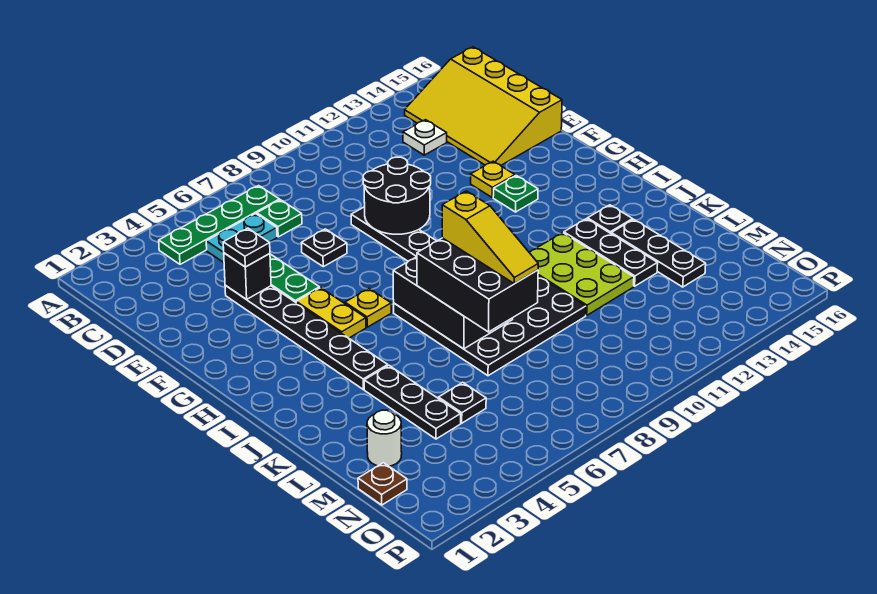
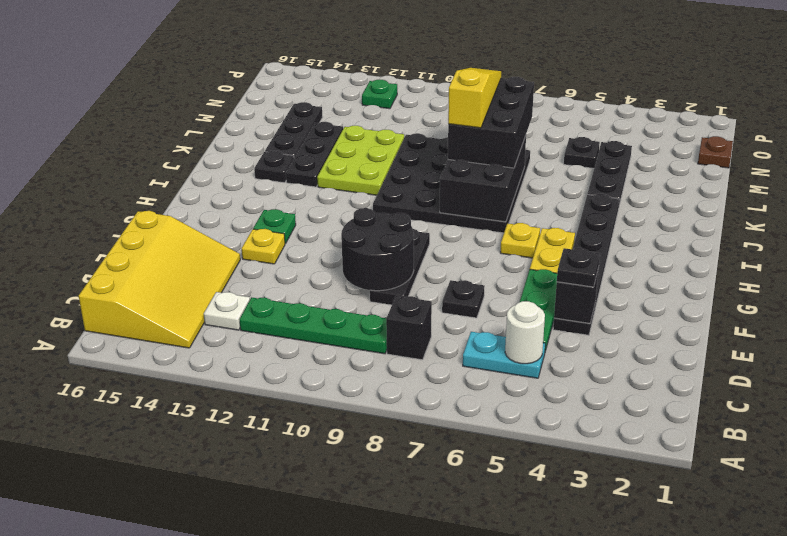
green plate B4:B7 level 1 -> green plate C9:C12 level 1
green plate C7 level 1 -> green plate O12 level 1
none -> black brick C8 level 1
white round brick M2 level 1 -> white round brick C5 level 2

